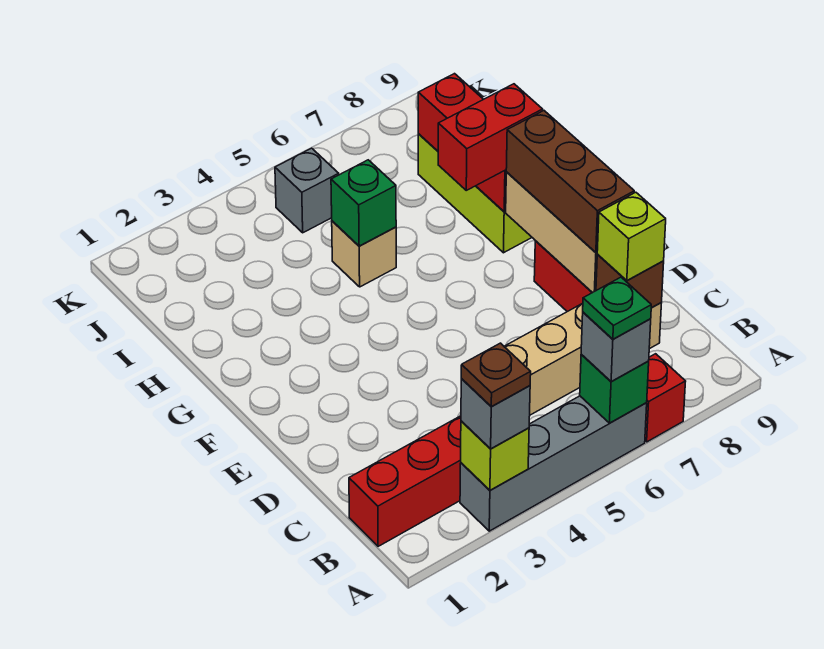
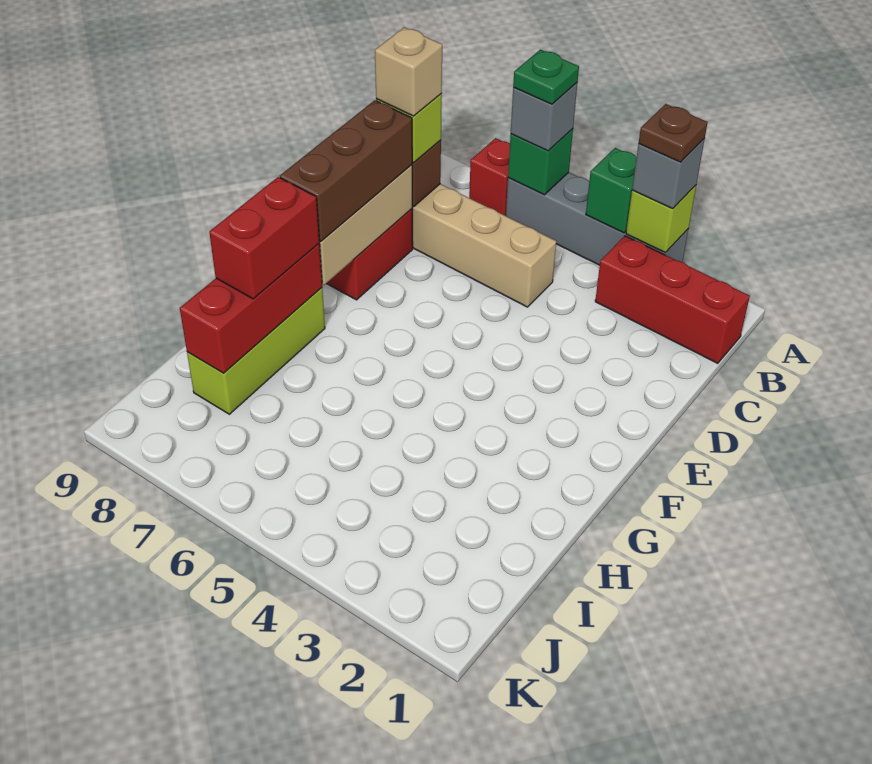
red brick G7:G8 level 3 -> red brick G8:H8 level 3
tan brick H5 level 1 -> tan brick C8 level 4
green brick H5 level 2 -> green brick A4 level 2
grey brick J5 level 1 -> none

